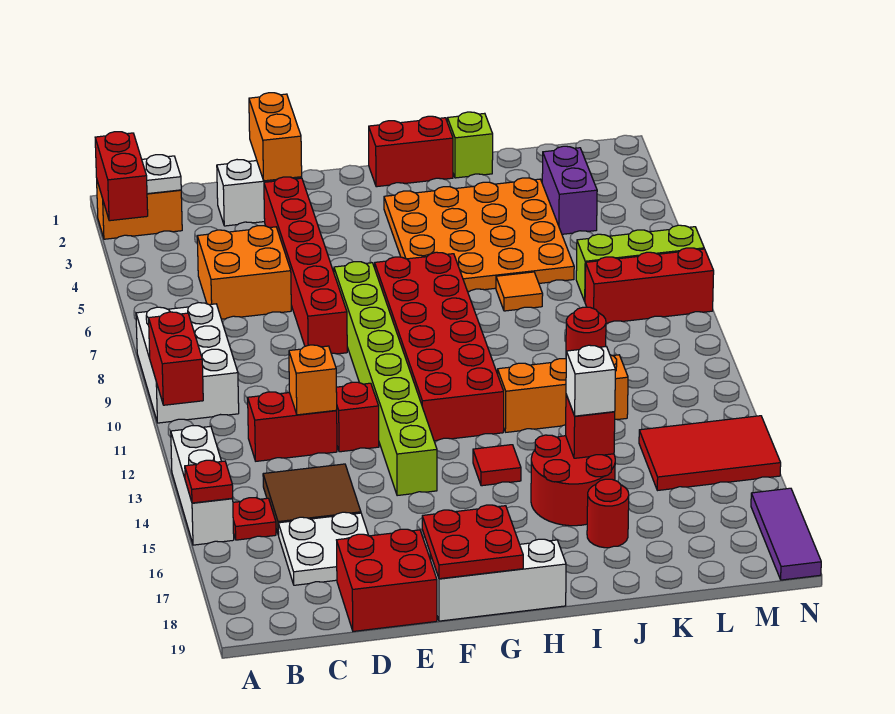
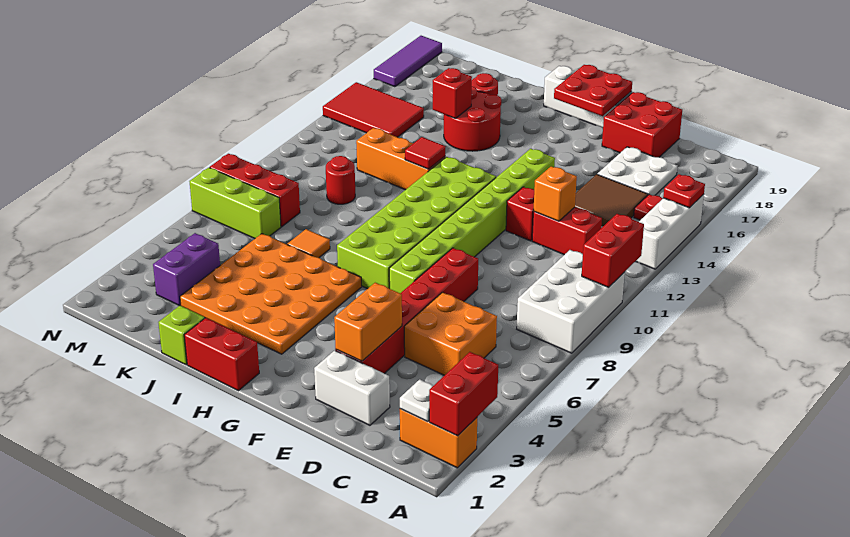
orange brick E1:E2 level 2 -> orange brick E3:E4 level 2
red brick G7:H12 level 1 -> lime brick G7:H12 level 1
red tile H14 level 1 -> red tile I12 level 2
white brick J15 level 3 -> none

